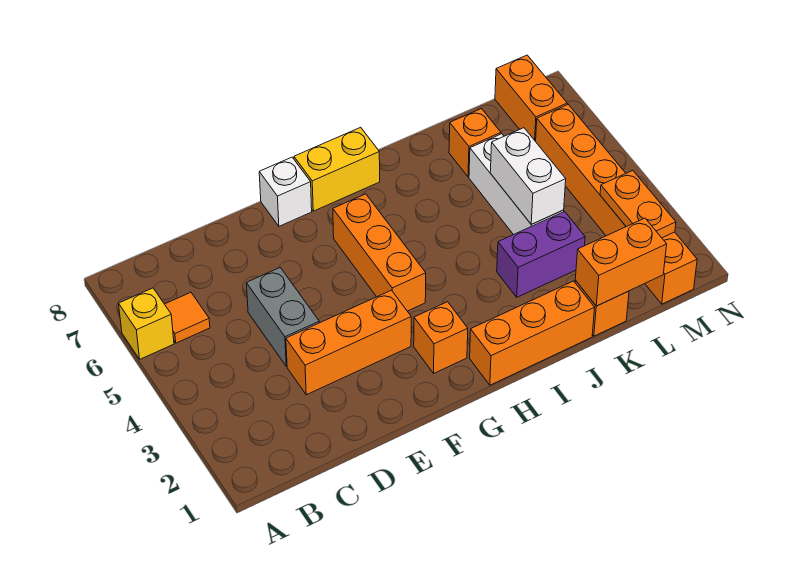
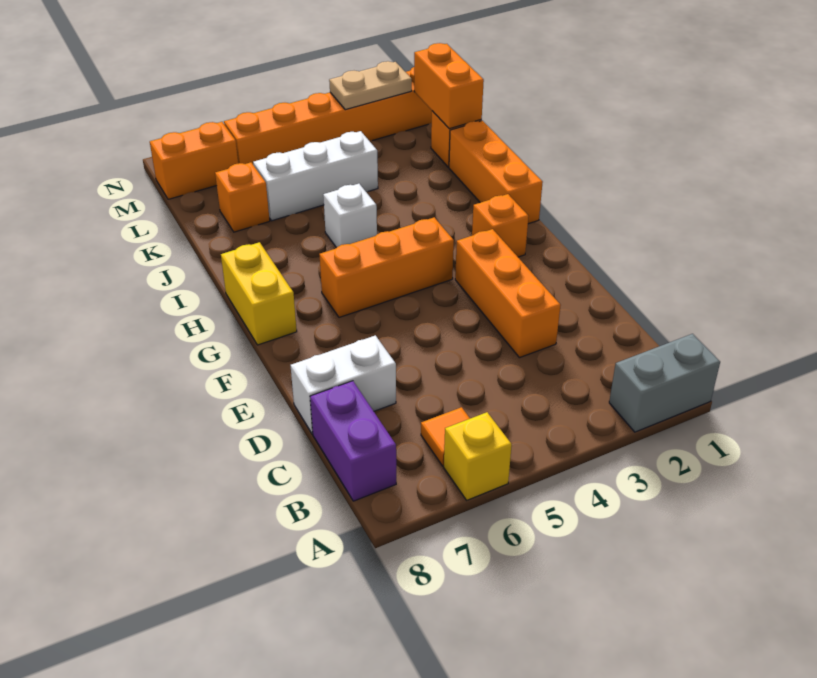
grey brick D4:D5 level 1 -> grey brick A1:A2 level 1
white brick F8 level 1 -> white brick I5 level 1
purple brick J3:K3 level 1 -> purple brick B8:C8 level 1
white brick K4:K5 level 2 -> white brick D7:D8 level 1
orange plate M2:M3 level 2 -> tan plate M2:M3 level 2

